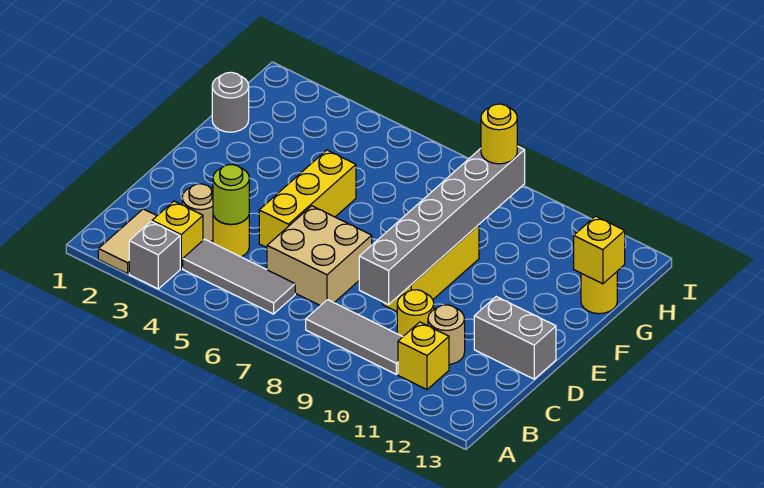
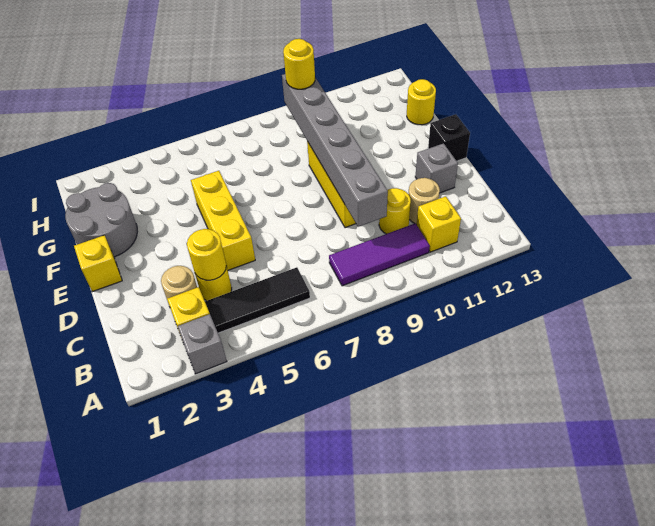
tan tile A2:B2 level 1 -> none
grey tile B4:B6 level 1 -> black tile B4:B6 level 1
grey tile B8:B10 level 1 -> purple tile B8:B10 level 1
lime round brick C4 level 2 -> yellow round brick C4 level 2
tan brick C6:D7 level 1 -> none
grey brick D12:D13 level 1 -> grey brick D12 level 1
none -> black brick E13 level 1
grey round brick G1 level 1 -> grey round brick F1:G2 level 1
yellow brick G13 level 2 -> yellow brick E1 level 1

